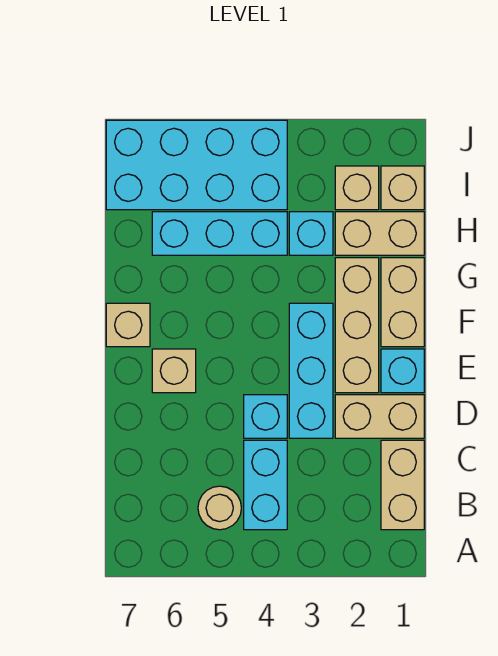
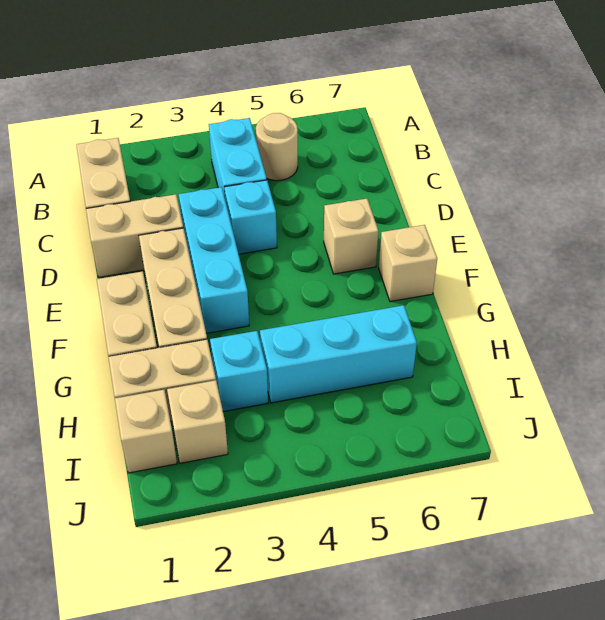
cyan brick E1 level 1 -> none
cyan brick I4:J7 level 1 -> none

